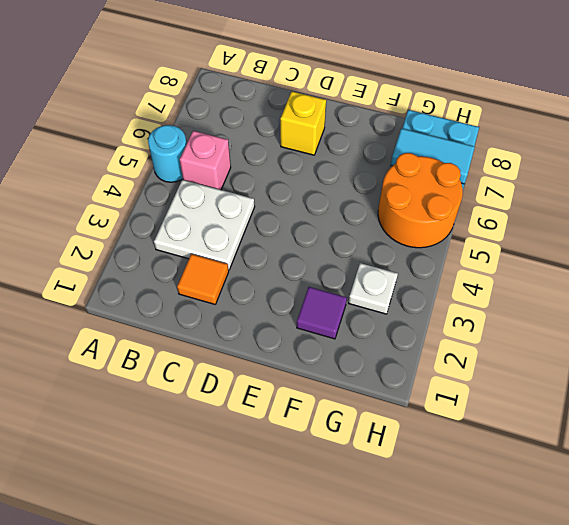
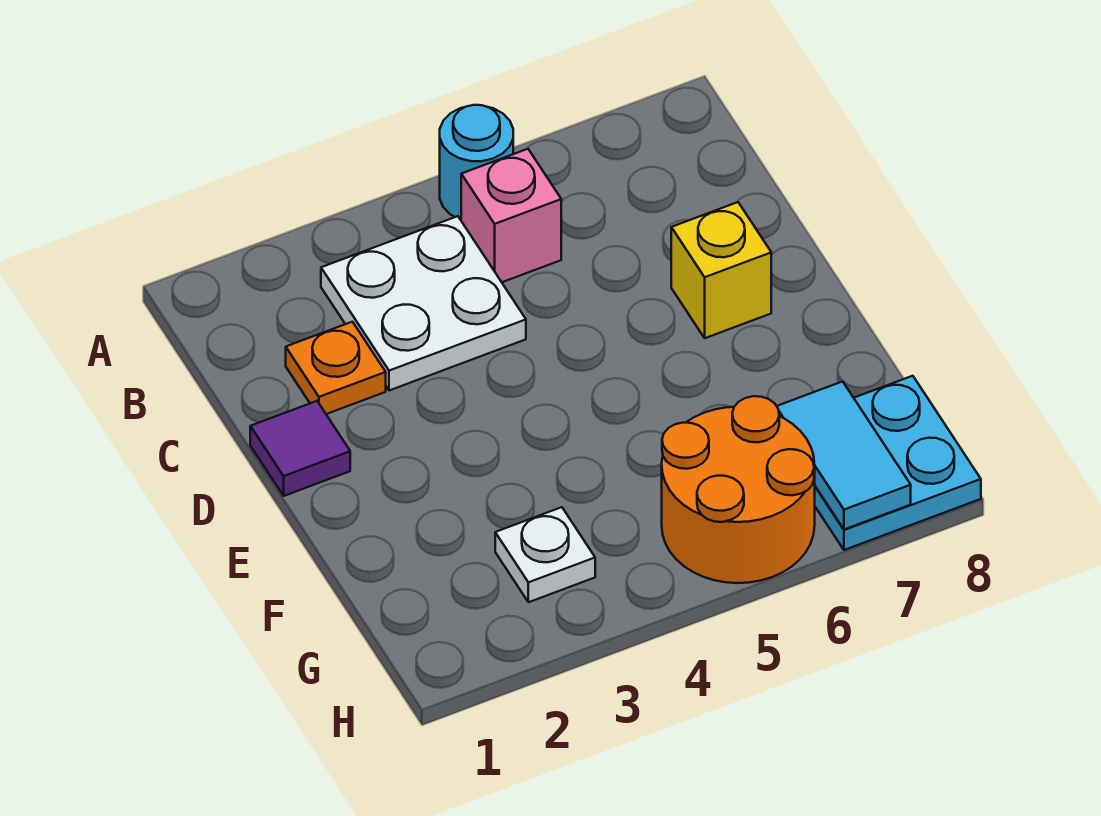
orange tile C2 level 1 -> orange plate C2 level 1
purple tile F2 level 1 -> purple tile D1 level 1

